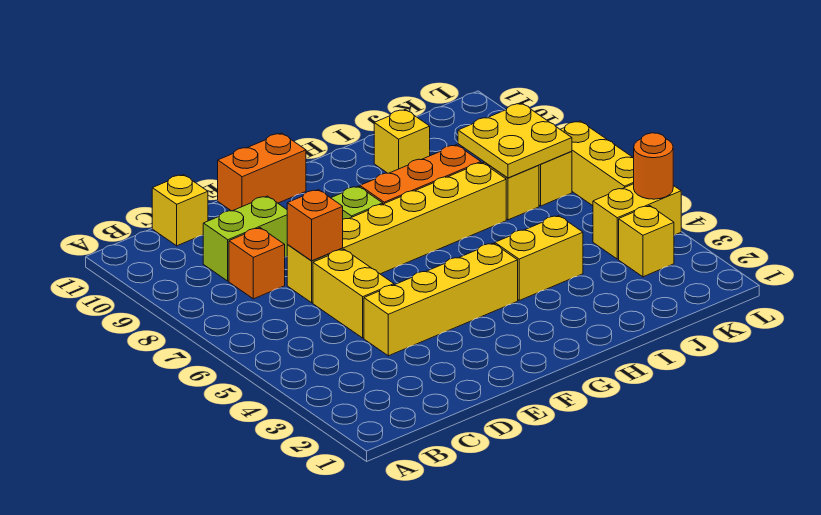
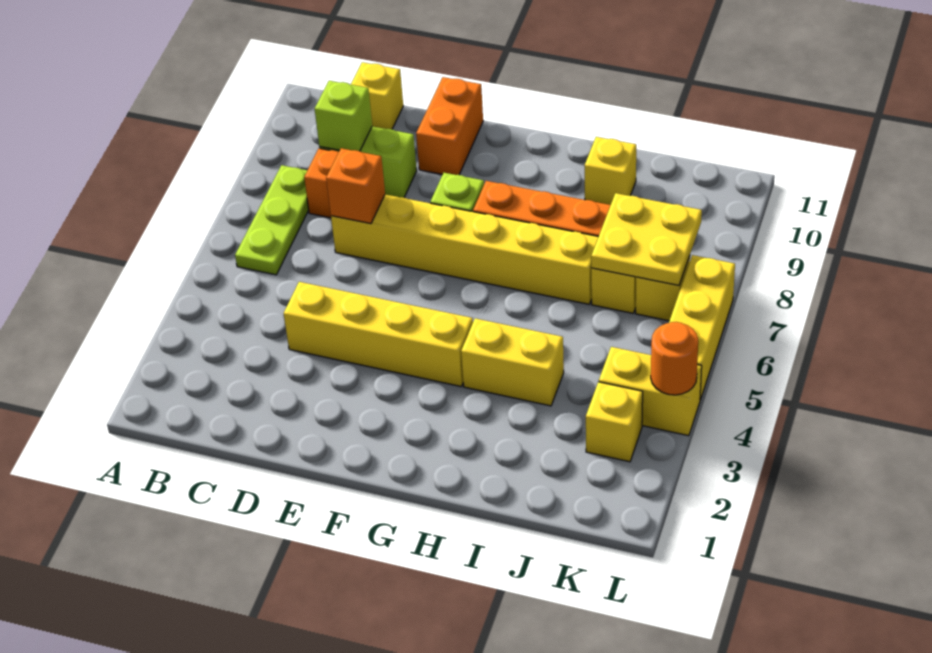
none -> lime plate B6:B8 level 1
none -> lime brick C9 level 2
yellow brick D5:D6 level 1 -> none
orange brick E11:F11 level 1 -> orange brick E10:E11 level 1

